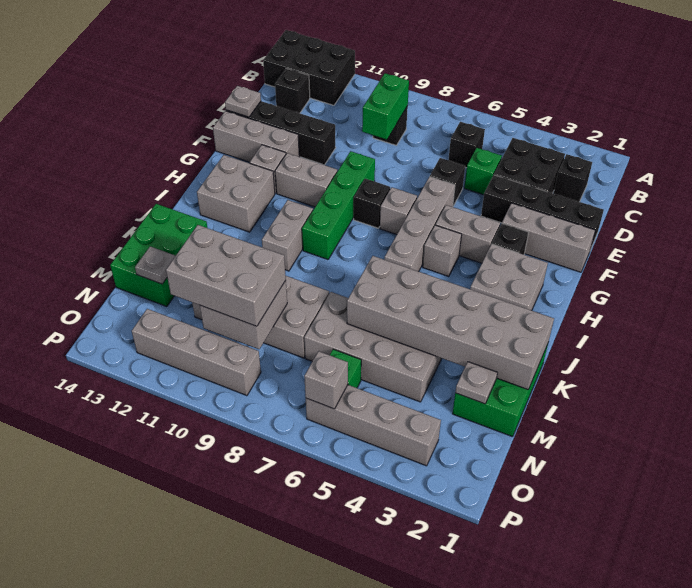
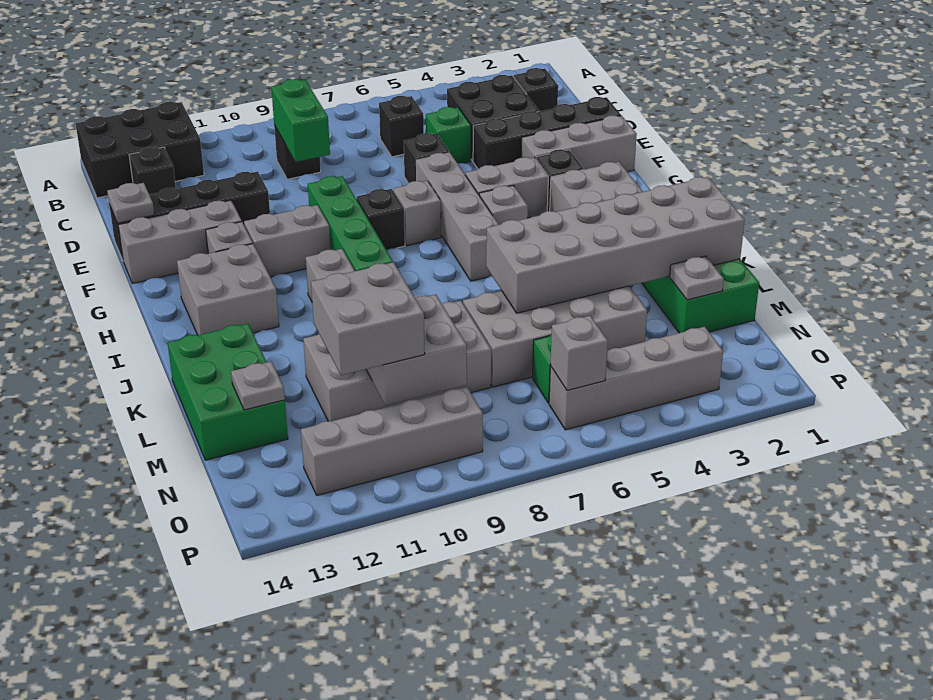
grey brick M9:N11 level 3 -> grey brick M10:N11 level 3

